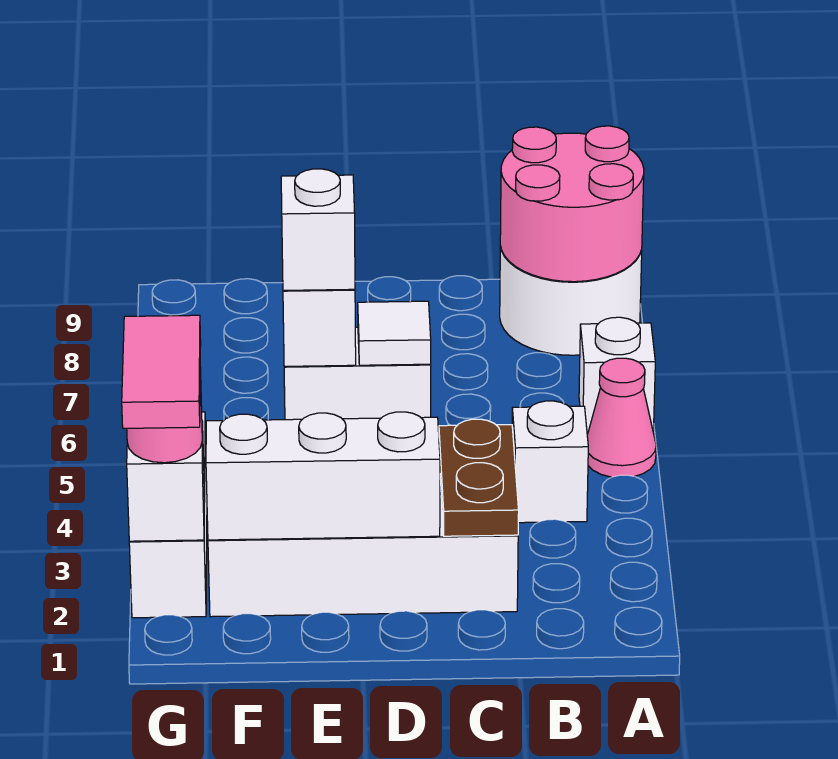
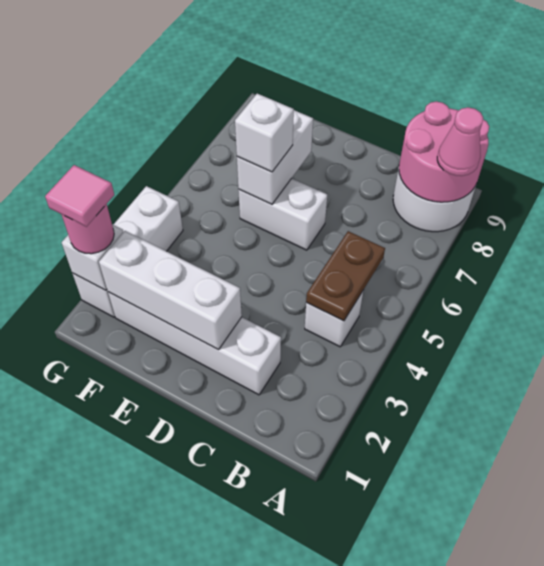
pink cone A5 level 1 -> pink cone A8 level 3
white brick A6 level 1 -> none
brown plate C2:C3 level 2 -> brown plate B4:B5 level 2
white tile D6 level 2 -> none
pink tile G1:G2 level 4 -> pink tile G2 level 4

